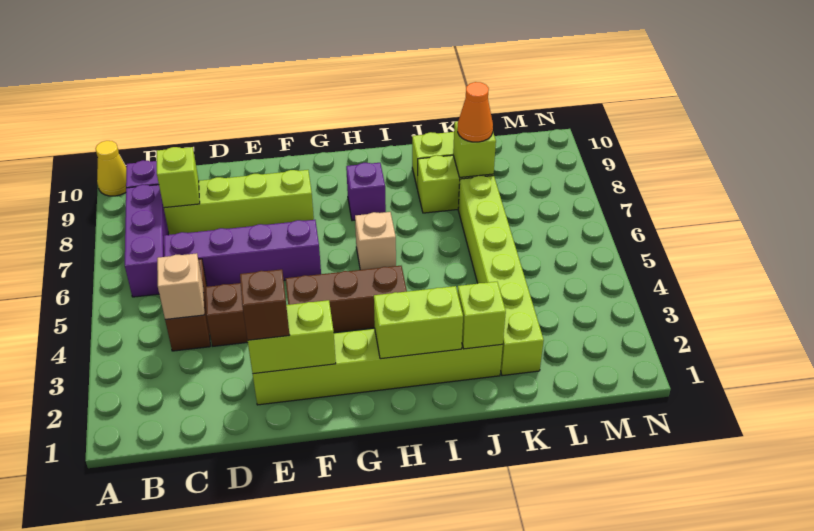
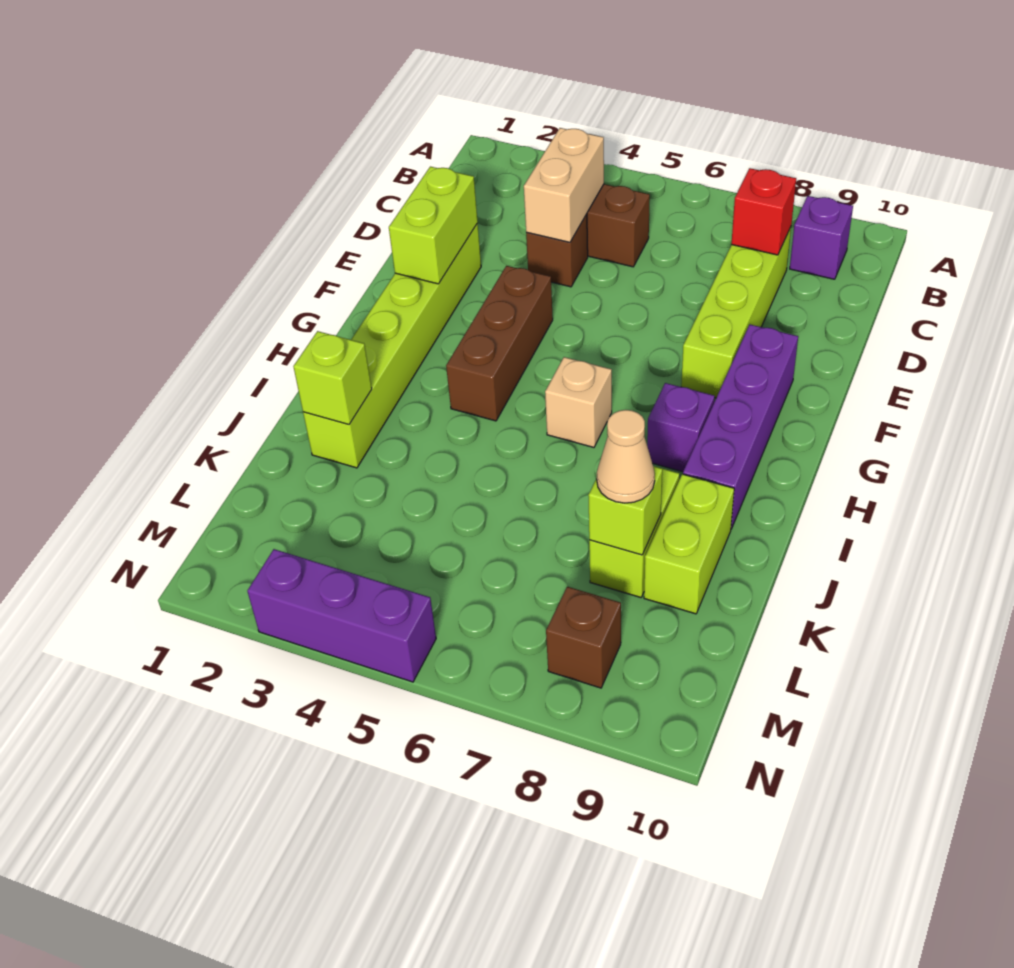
yellow cone A10 level 1 -> none
purple brick B6:B8 level 1 -> purple brick N3:N5 level 1
tan brick C4 level 2 -> tan brick C4:D4 level 2
purple brick C6:F6 level 1 -> purple brick F9:I9 level 1
lime brick C8 level 2 -> red brick C8 level 2
brown brick E2 level 3 -> brown brick M8 level 1
lime brick H2:I2 level 2 -> none
lime brick K2:K7 level 1 -> none
orange cone K8 level 3 -> tan cone K8 level 3

